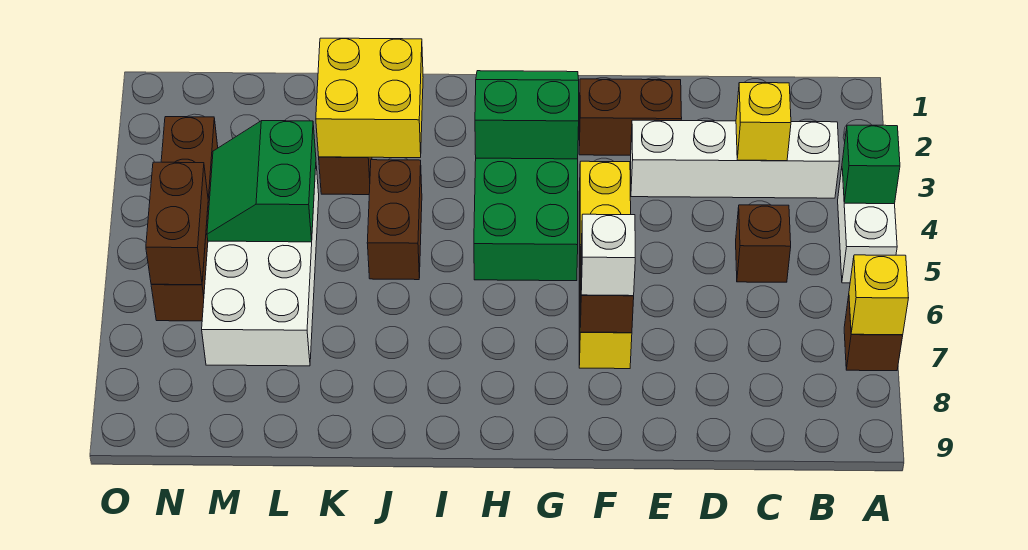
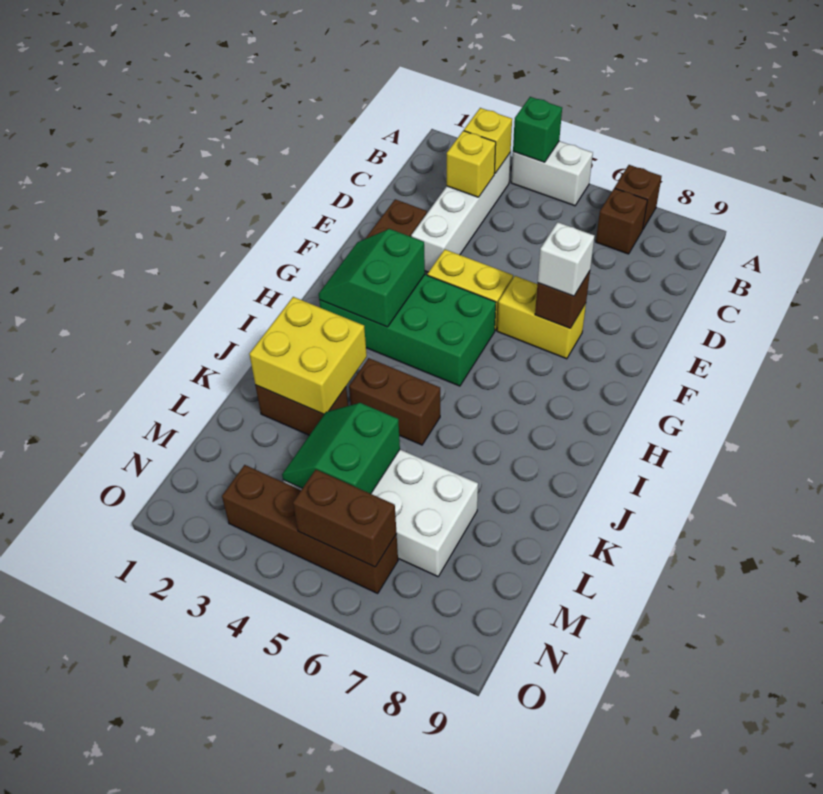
yellow brick A7 level 2 -> yellow brick B3 level 2
brown brick C5 level 1 -> brown brick B7 level 1
green slope L4:M5 level 2 top L -> green slope L4:M5 level 2 top 5

